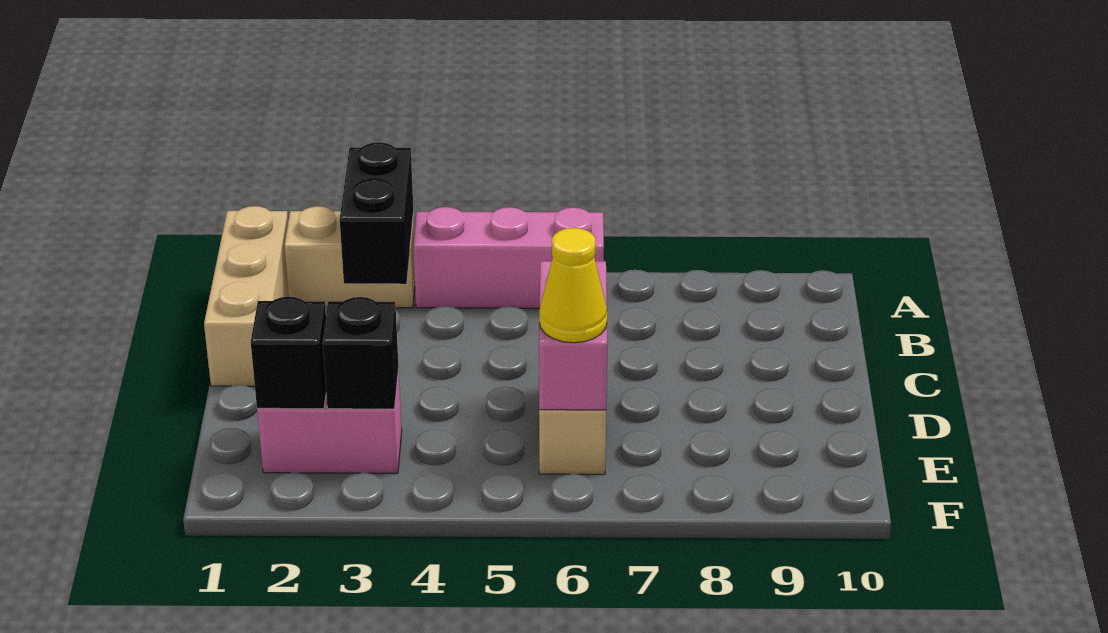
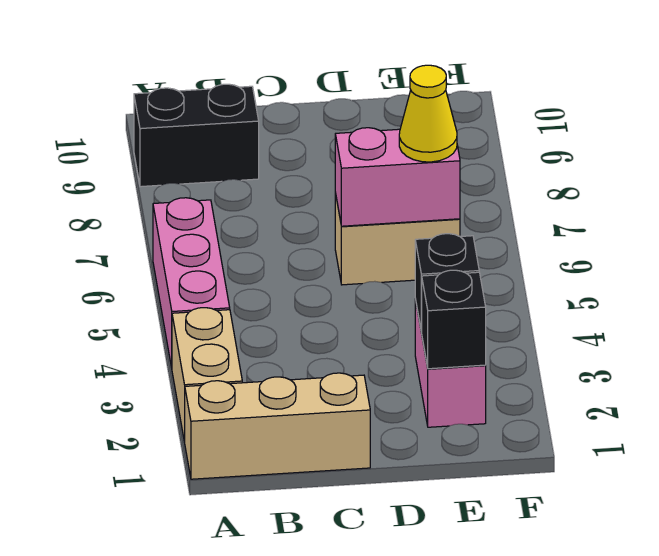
black brick A3:B3 level 2 -> black brick A9:B9 level 1

